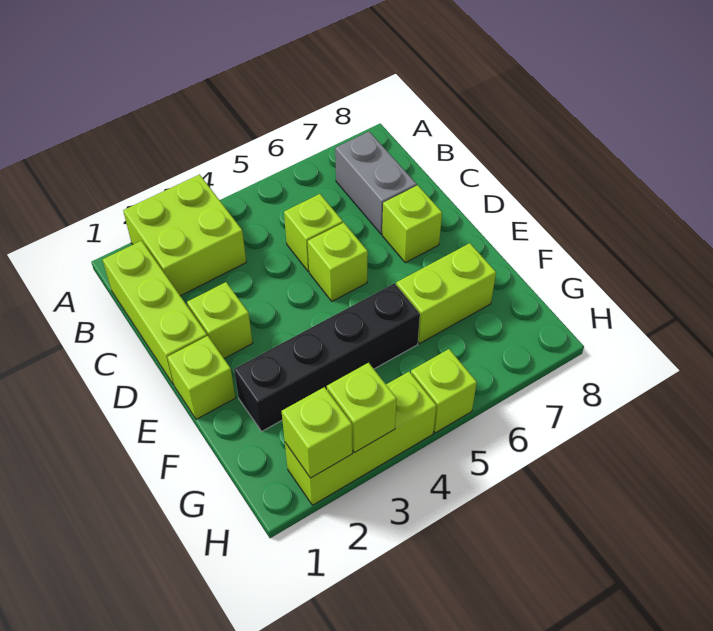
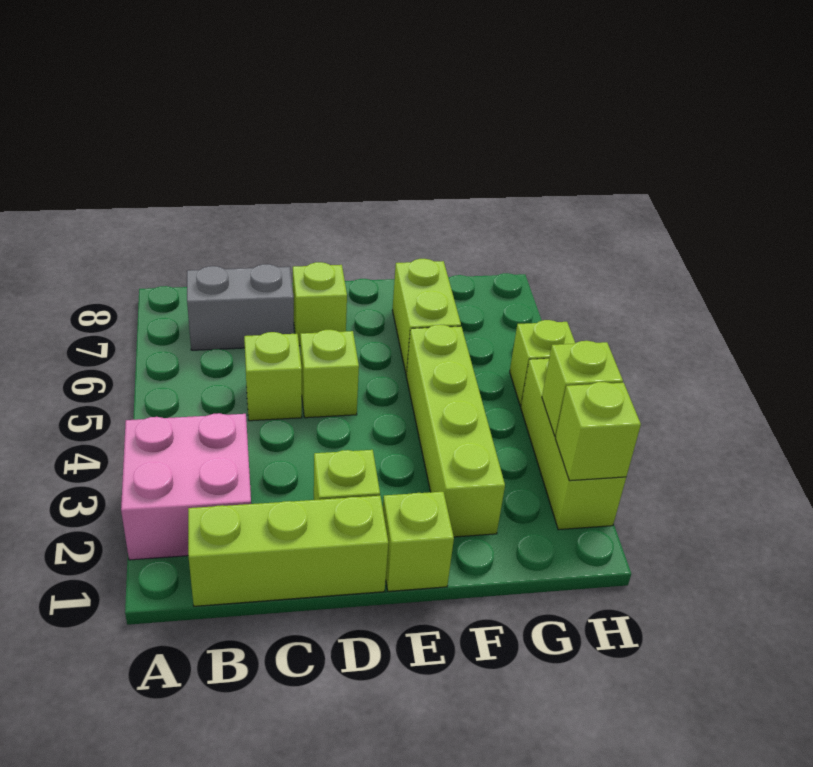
lime brick A2:B3 level 1 -> pink brick A2:B3 level 1
black brick F2:F5 level 1 -> lime brick F2:F5 level 1

